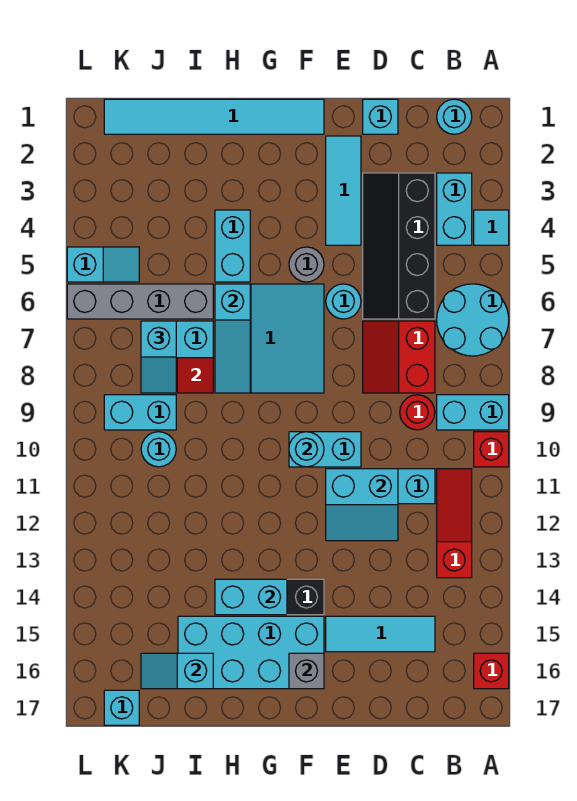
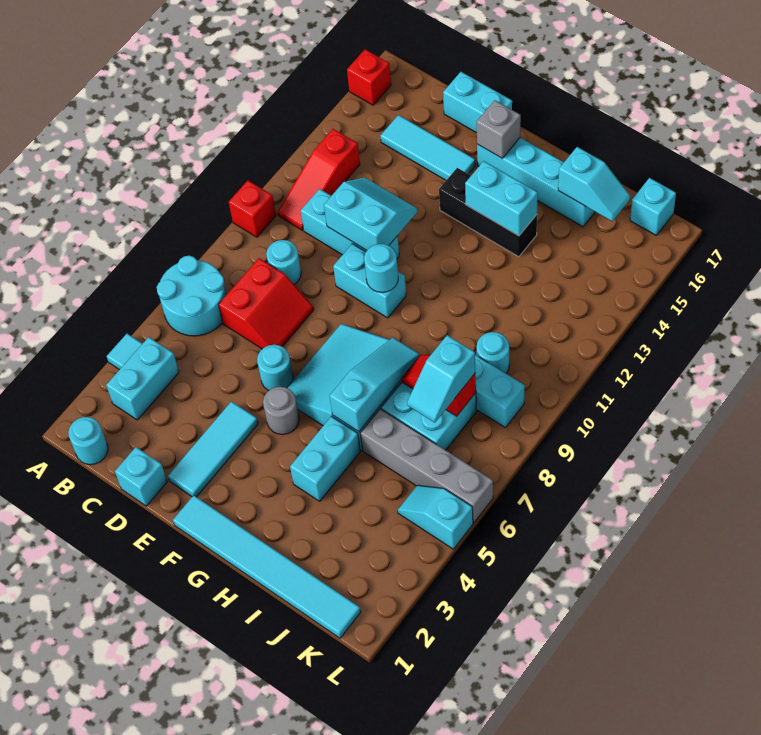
cyan brick A9:B9 level 1 -> cyan brick D17:E17 level 1
black slope C3:D6 level 1 top C -> none
red round brick C9 level 1 -> cyan round brick C9 level 1
cyan brick F15:I16 level 1 -> cyan brick F16:I16 level 1
cyan slope J7:J8 level 3 top 7 -> cyan slope J7:J8 level 3 top 8

